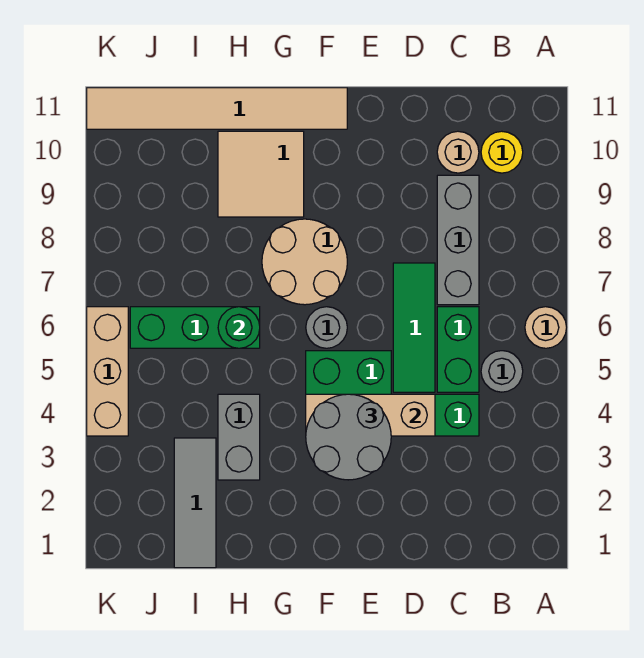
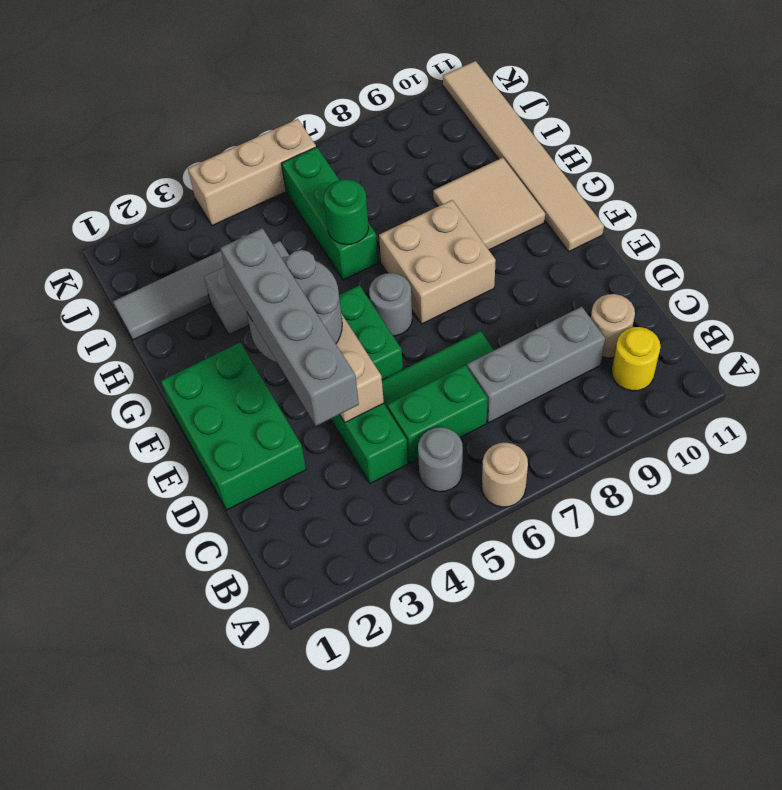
none -> grey brick C3:F3 level 4
none -> green brick D1:F2 level 1
tan round brick F7:G8 level 1 -> tan brick F7:G8 level 1

